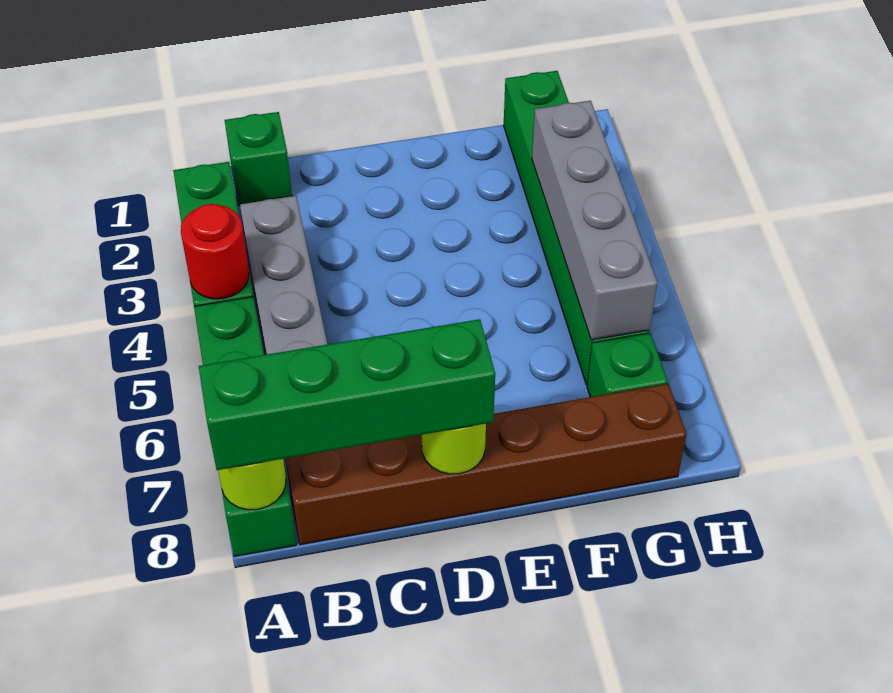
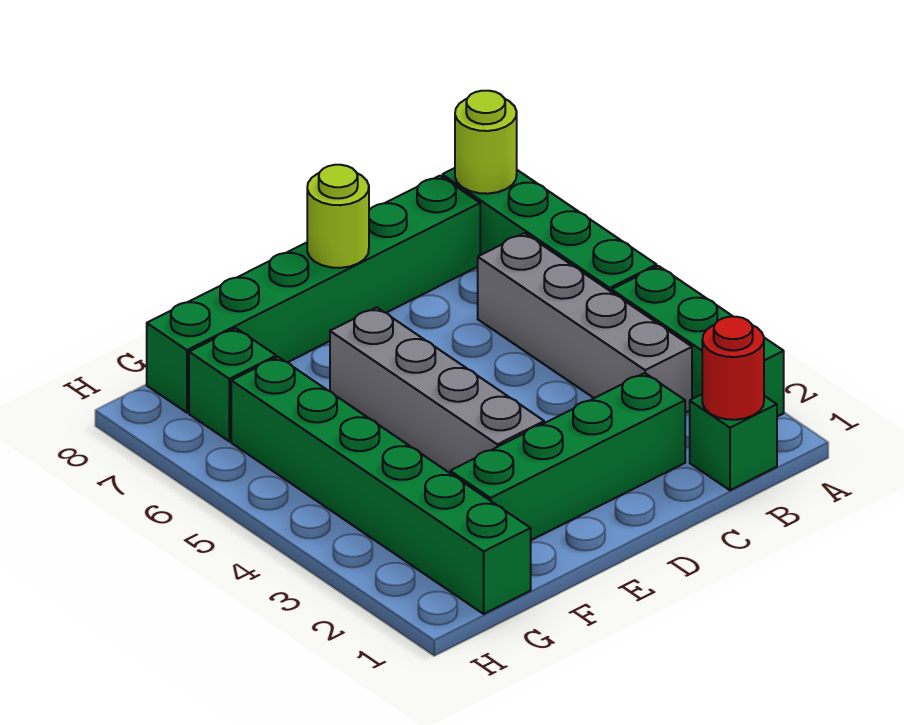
red round brick A4 level 2 -> red round brick B1 level 2
green brick A8:D8 level 3 -> green brick C2:F2 level 1
brown brick B8:G8 level 1 -> green brick B8:G8 level 1
grey brick G3:G6 level 2 -> grey brick E3:E6 level 1

